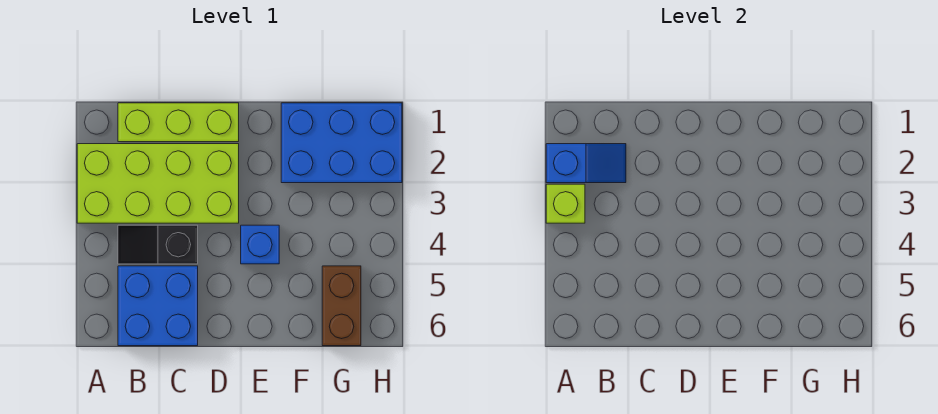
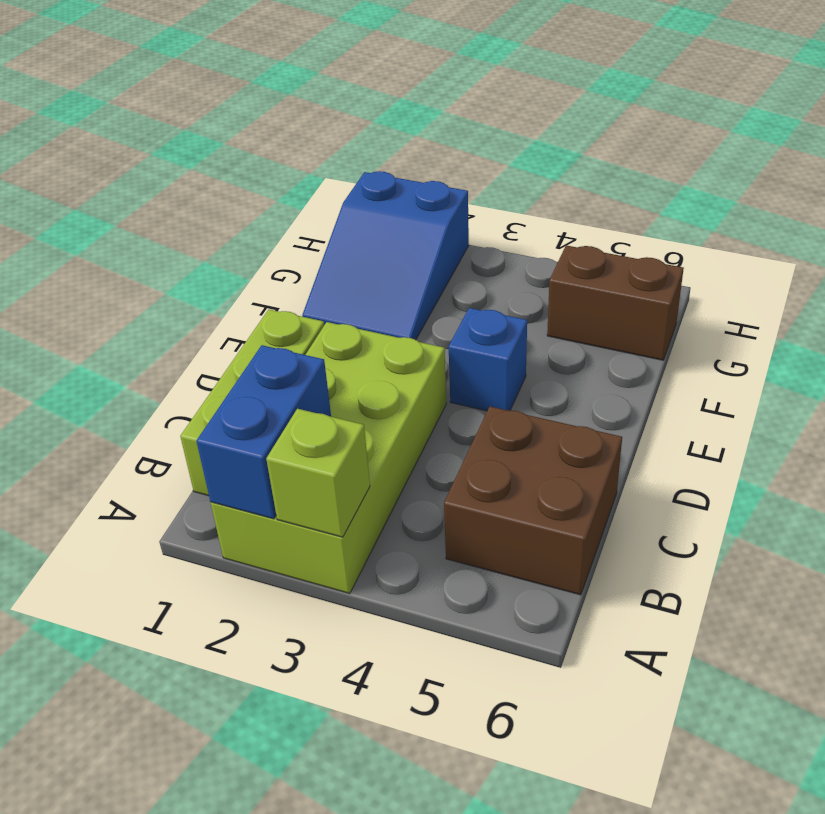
blue slope A2:B2 level 2 top A -> blue brick A2:B2 level 2
black slope B4:C4 level 1 top C -> none
blue brick B5:C6 level 1 -> brown brick B5:C6 level 1
blue brick F1:H2 level 1 -> blue slope F1:H2 level 1 top H

